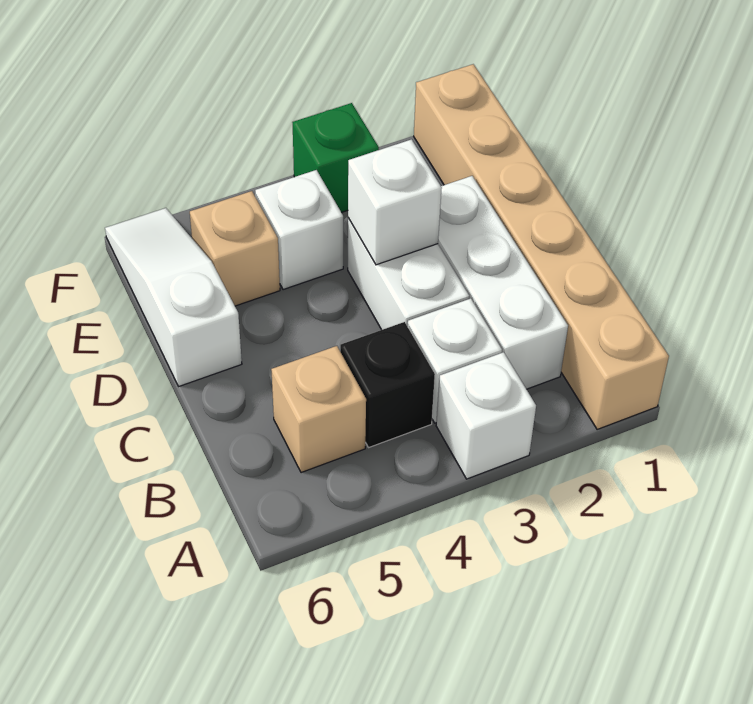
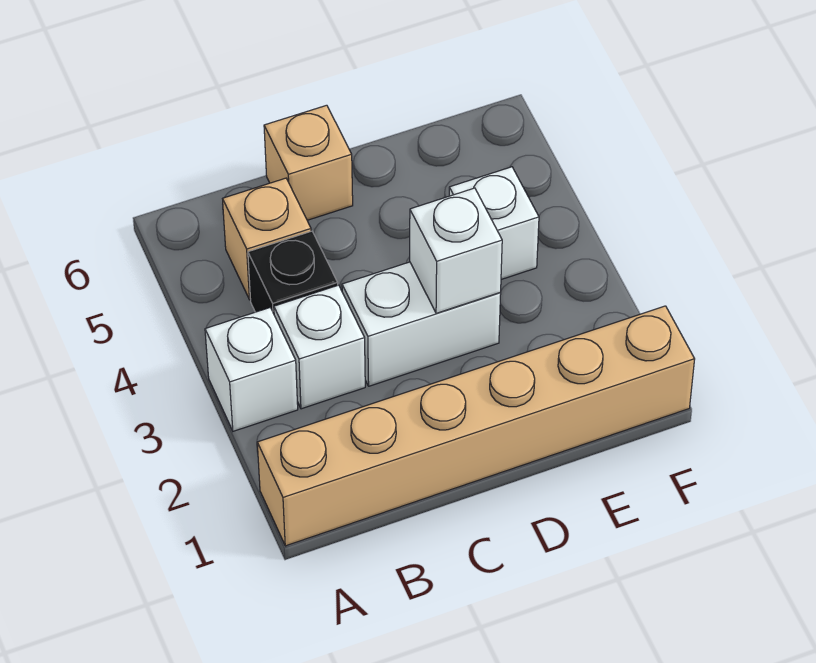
white brick B2:D2 level 1 -> none
white slope D6:F6 level 1 top D -> none
tan brick E5 level 1 -> tan brick C6 level 1
green brick F3 level 1 -> none

